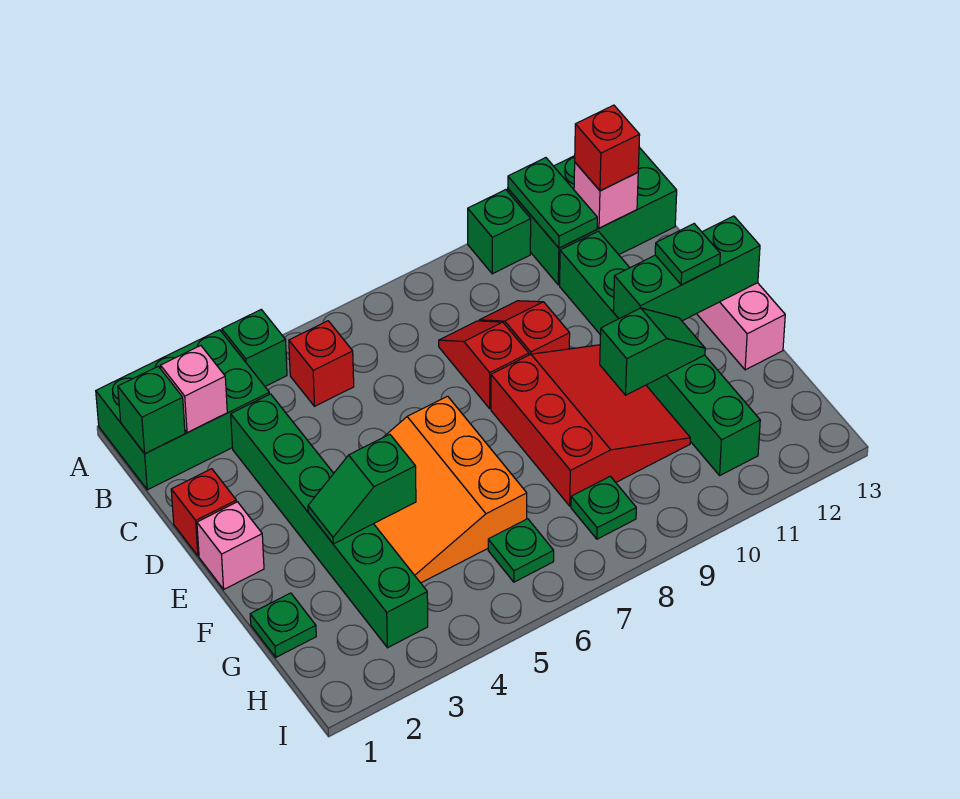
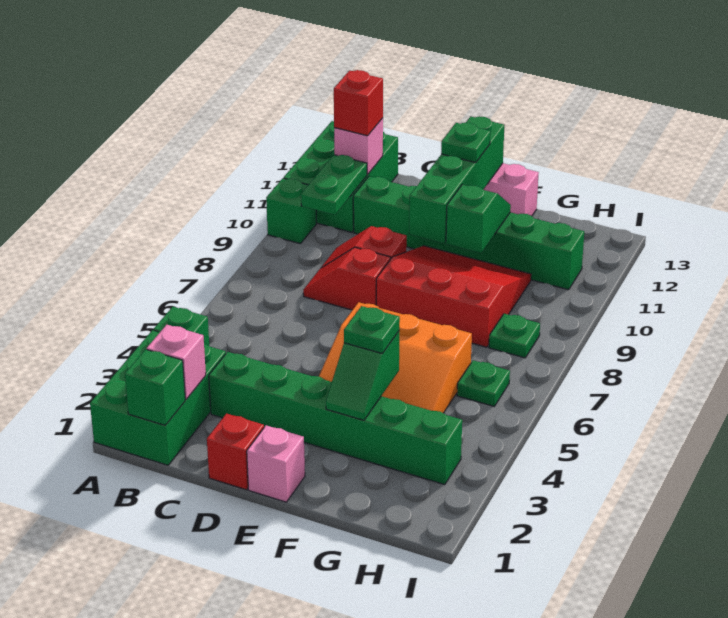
green plate A11:B11 level 2 -> green plate B10:B11 level 2
red brick B5 level 1 -> none
green brick E11:E13 level 2 -> green brick E10:E13 level 2
green plate G1 level 1 -> green plate F4 level 3

